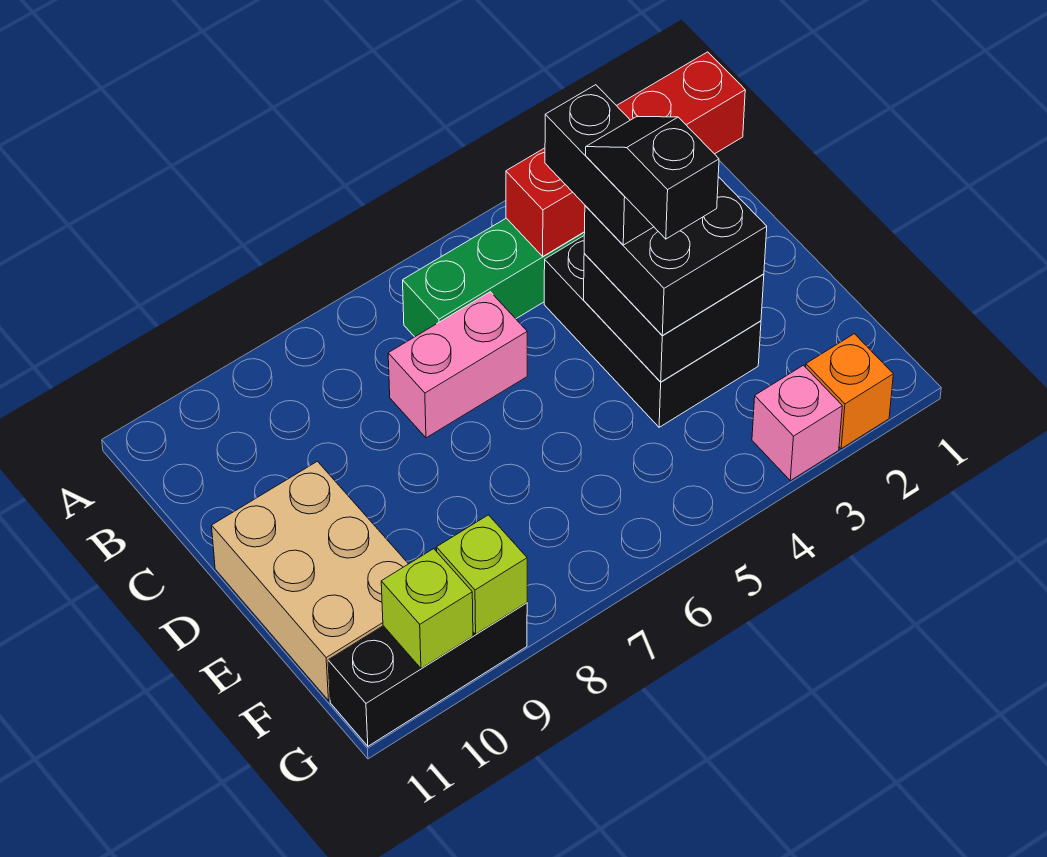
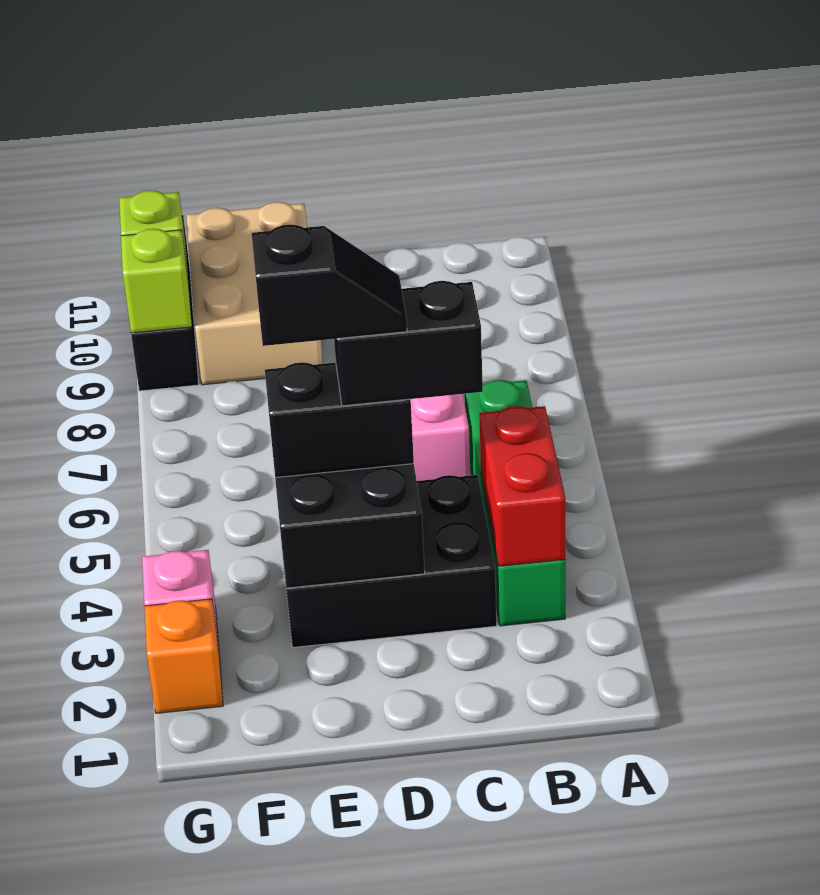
red brick B1:B4 level 2 -> red brick B3:B4 level 2
black brick D3:E4 level 3 -> black brick D4:E4 level 3
tan brick D10:F11 level 1 -> tan brick E9:F11 level 1

